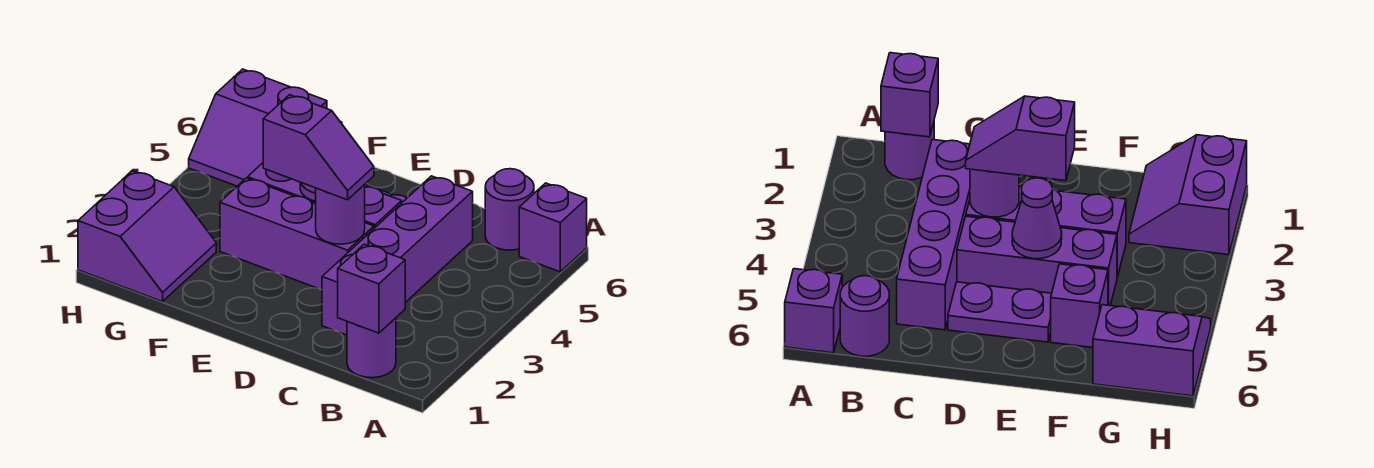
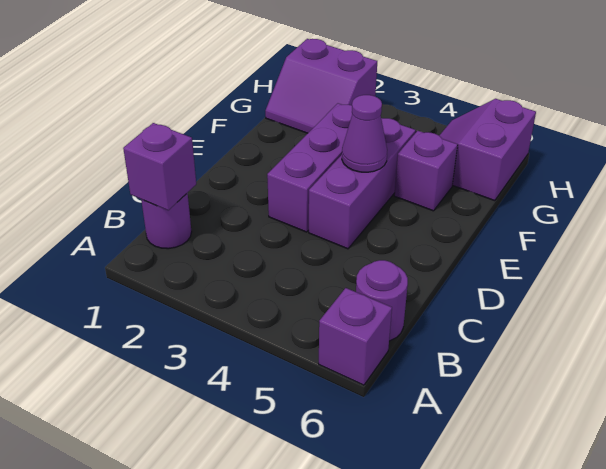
purple brick C2:C5 level 1 -> none
purple round brick D3 level 2 -> none
purple slope D3:E3 level 3 top E -> none
purple plate D5:E5 level 1 -> none

